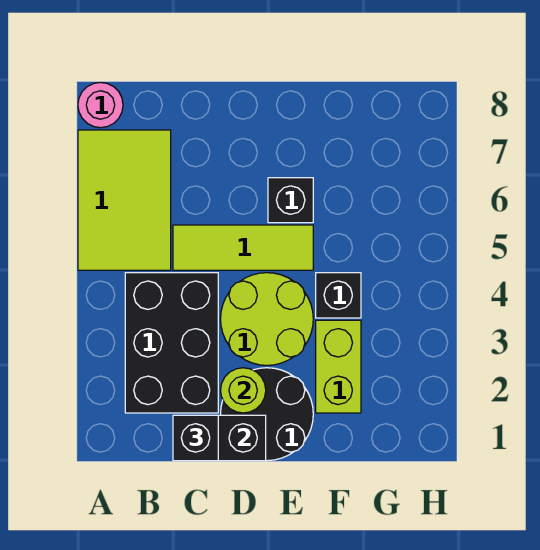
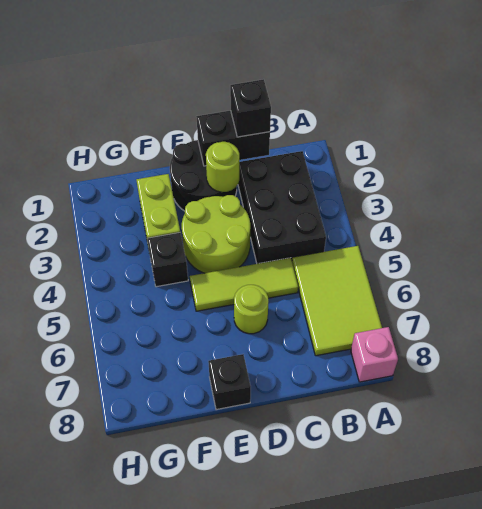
pink round brick A8 level 1 -> pink brick A8 level 1
none -> lime round brick D6 level 1
black brick E6 level 1 -> black brick E8 level 1

